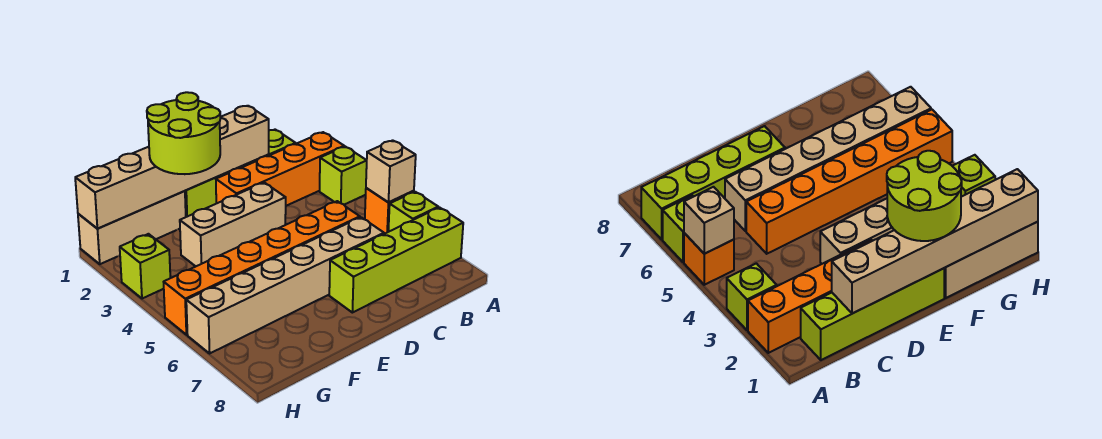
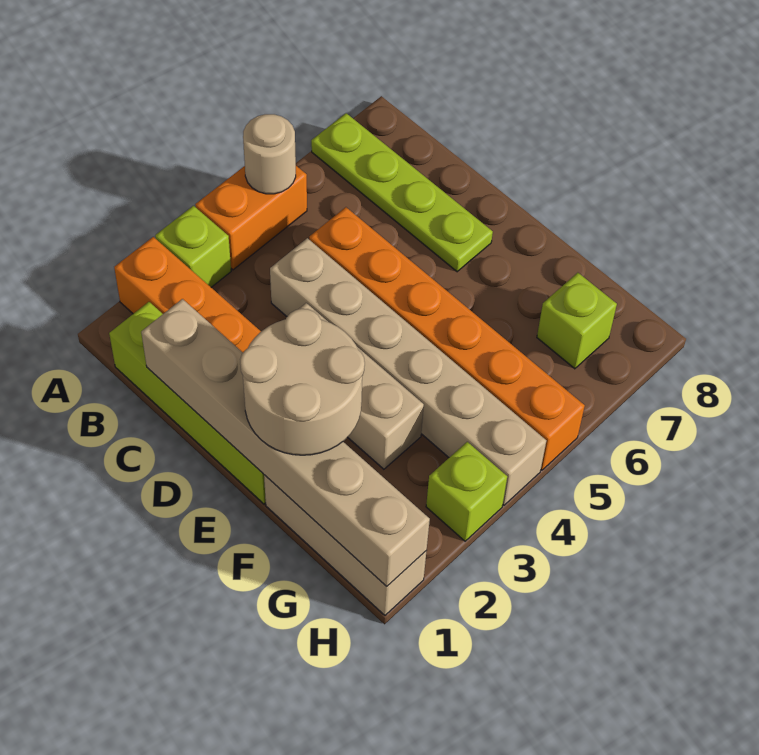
orange brick A5 level 1 -> orange brick A4:A5 level 1
tan brick A5 level 2 -> tan round brick A5 level 2
lime brick A6 level 1 -> lime brick G7 level 1
lime brick A7:D7 level 1 -> lime plate A7:D7 level 1
tan brick C6:H6 level 1 -> tan brick C4:H4 level 1
lime round brick E1:F2 level 3 -> tan round brick E1:F2 level 3

